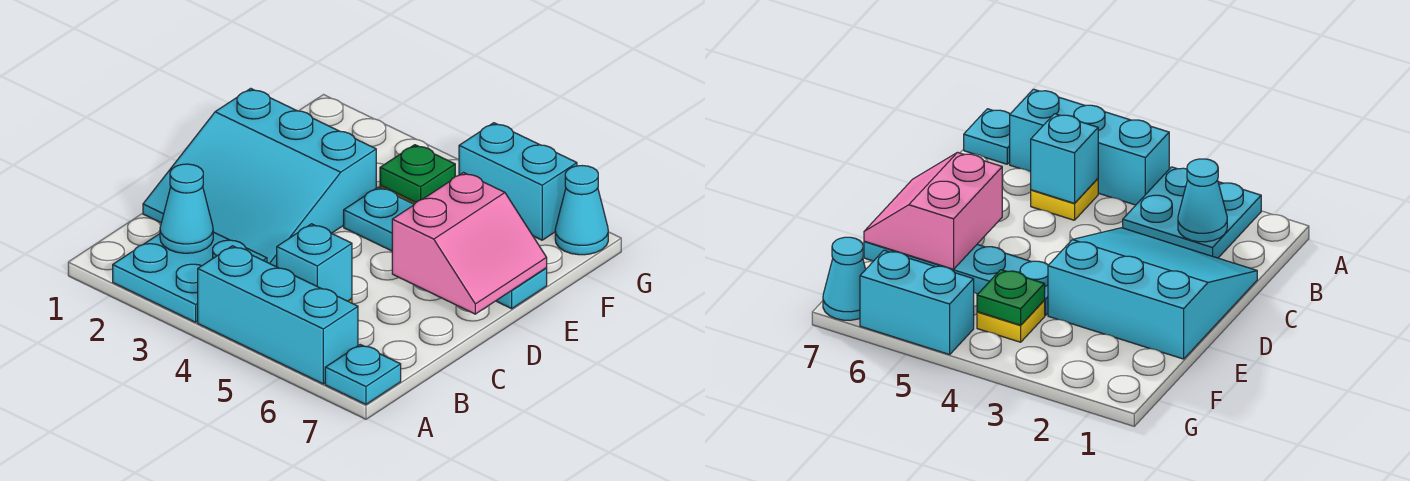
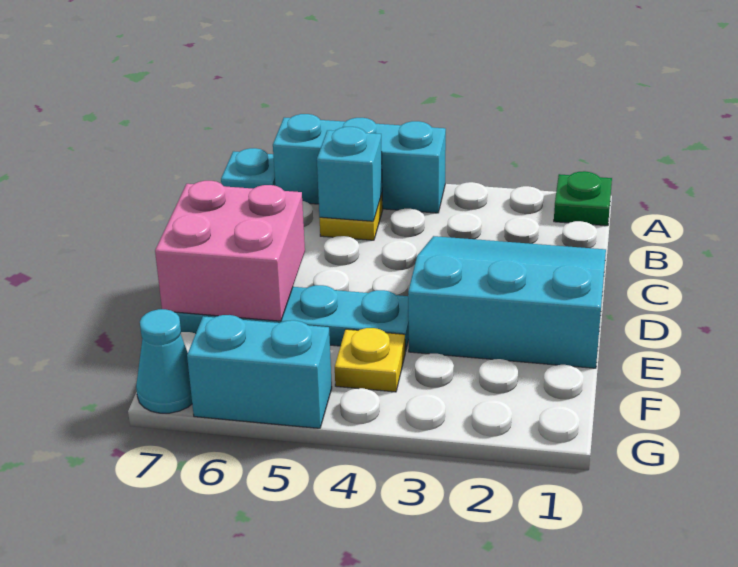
cyan plate A2:B3 level 1 -> none
cyan cone B2 level 2 -> none
pink slope D6:E7 level 2 top 6 -> pink brick D6:E7 level 2
green plate F4 level 2 -> green plate A1 level 1

